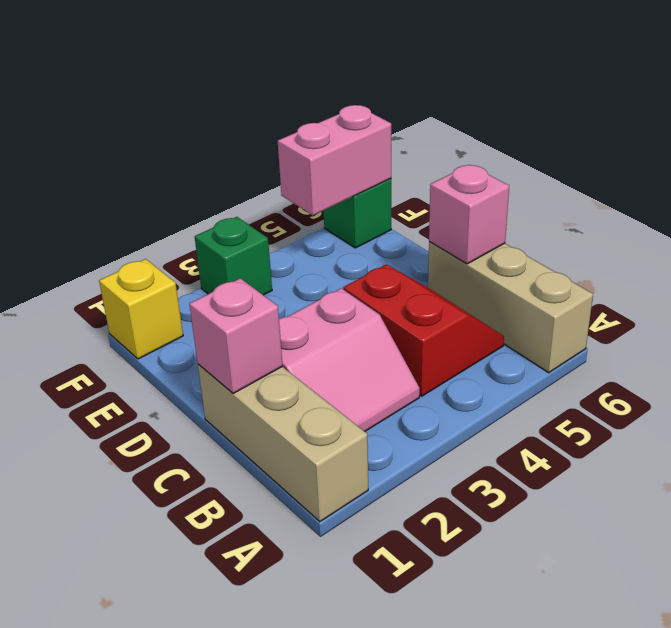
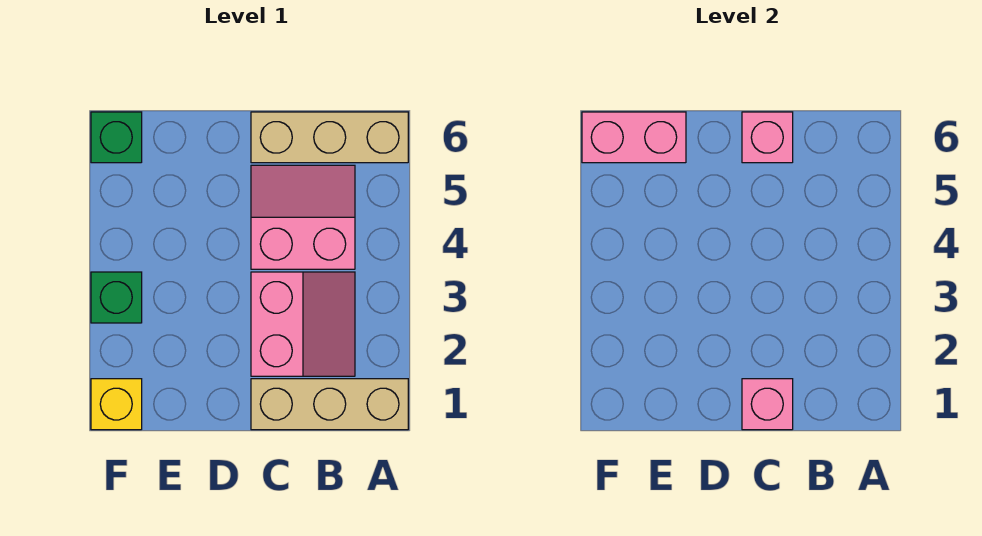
red slope B4:C5 level 1 top 4 -> pink slope B4:C5 level 1 top 4
pink brick F5:F6 level 2 -> pink brick E6:F6 level 2

